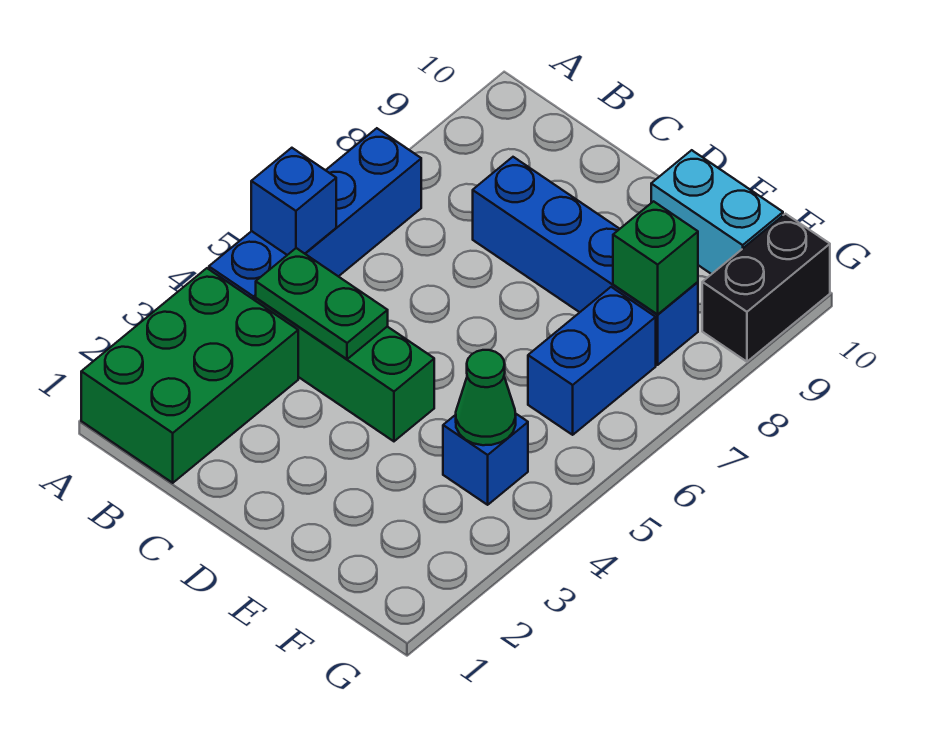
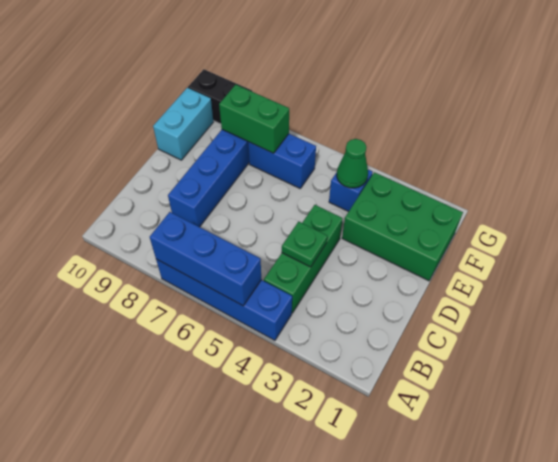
green brick A1:B3 level 1 -> green brick E1:F3 level 1
blue brick A5 level 2 -> blue brick A5:A7 level 2
green plate B4:C4 level 2 -> green plate C4 level 2
green brick F8 level 2 -> green brick F7:F8 level 2

